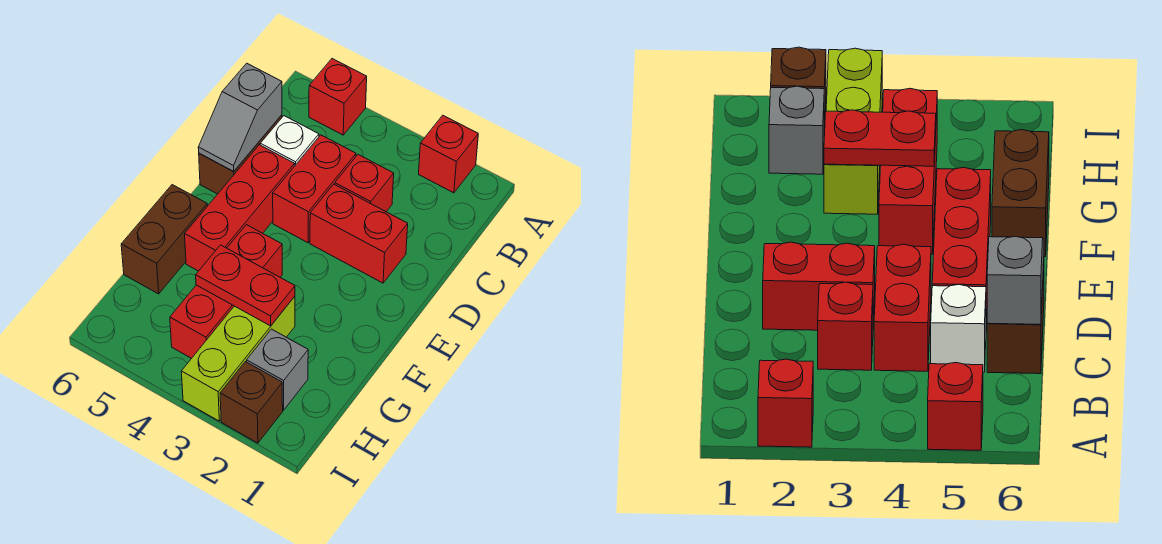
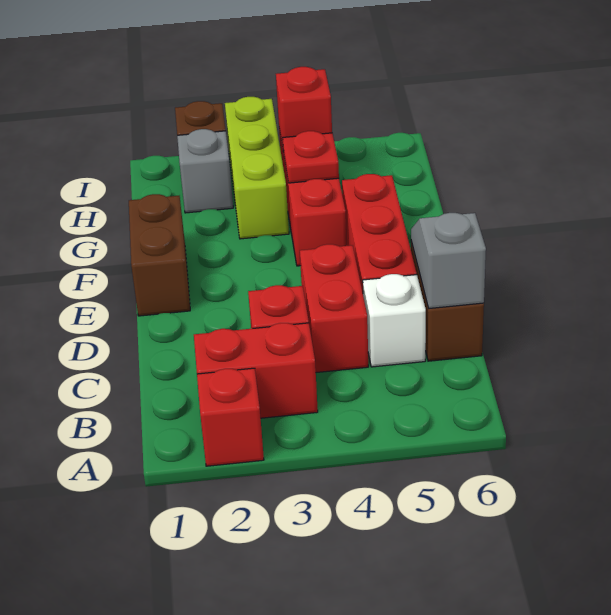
red brick A5 level 1 -> red brick H4 level 2
red brick D2:D3 level 1 -> red brick B2:B3 level 1
brown brick F6:G6 level 1 -> brown brick E1:F1 level 1
red plate G3:G4 level 2 -> red plate G4 level 2

